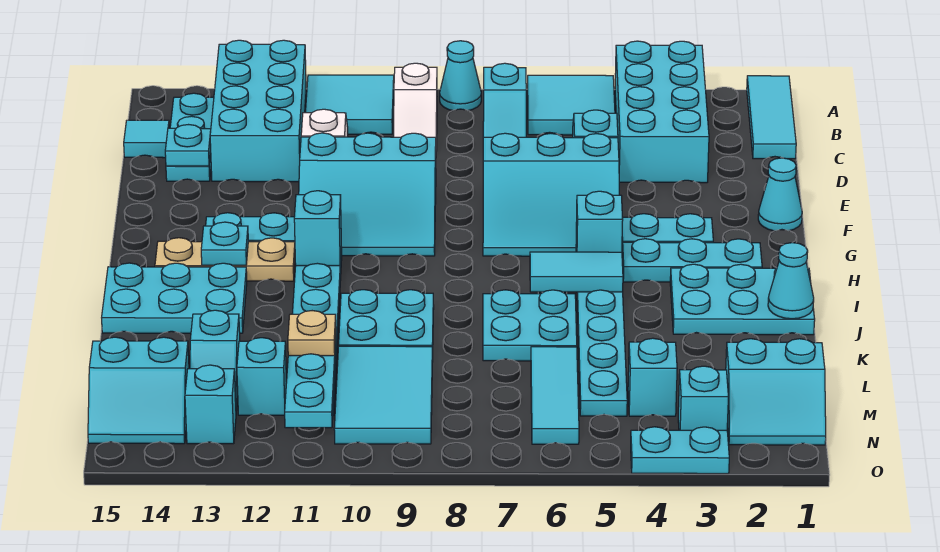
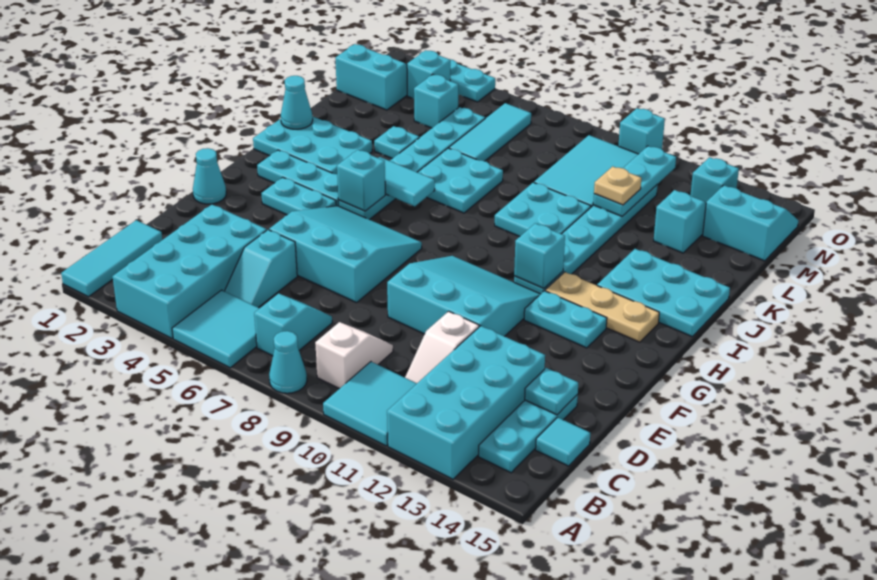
cyan plate H13 level 2 -> cyan plate K4 level 1
cyan brick M12 level 1 -> cyan brick O10 level 1

